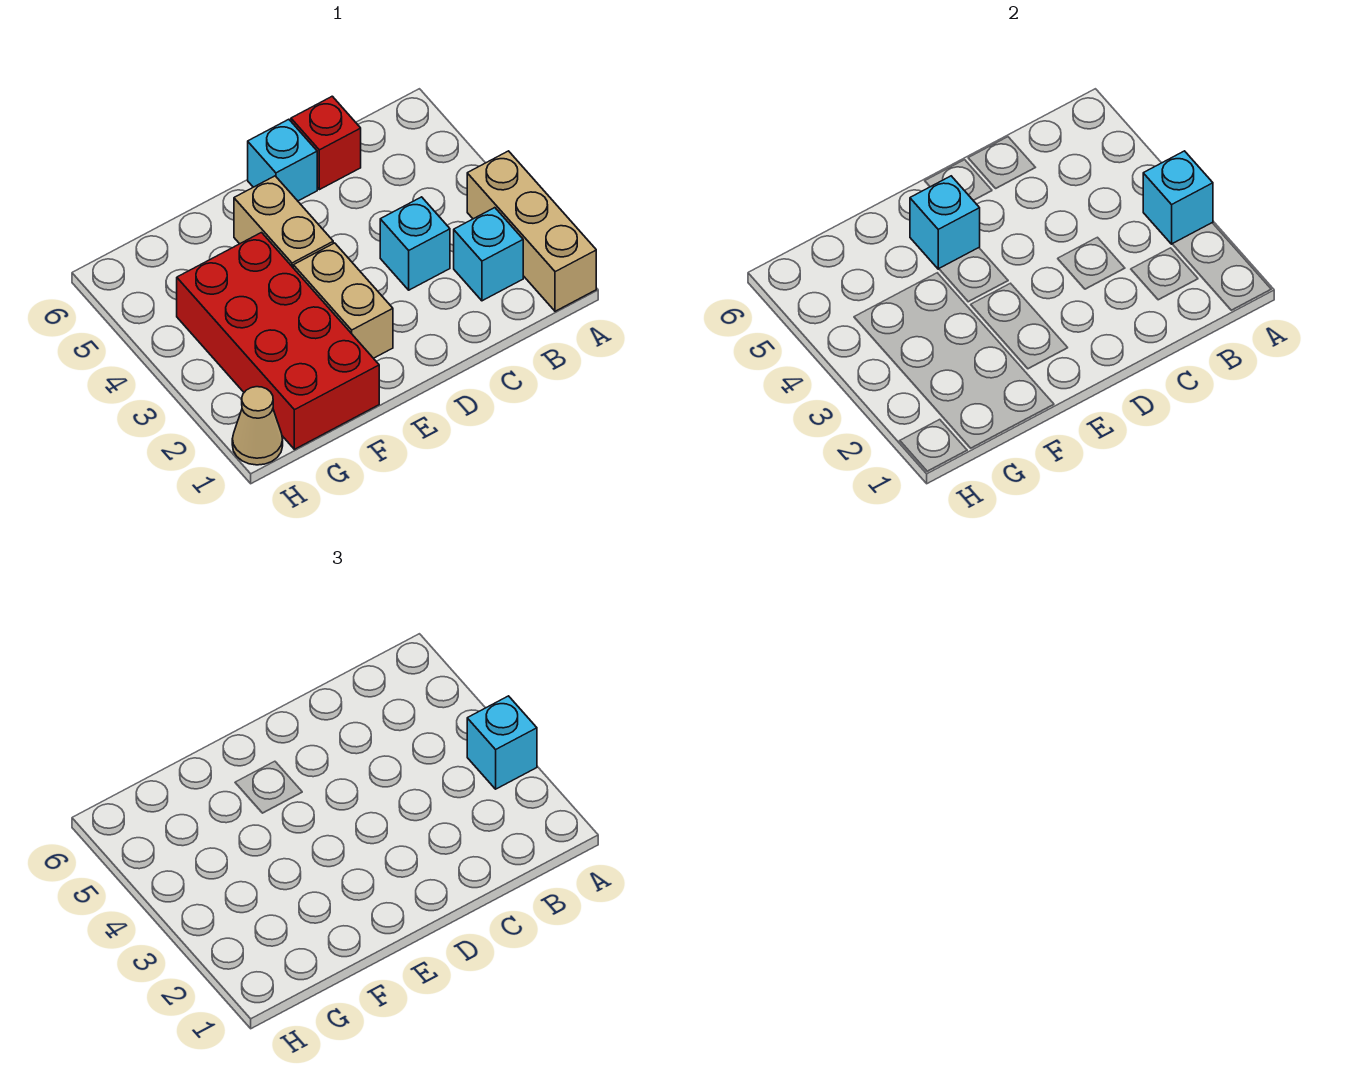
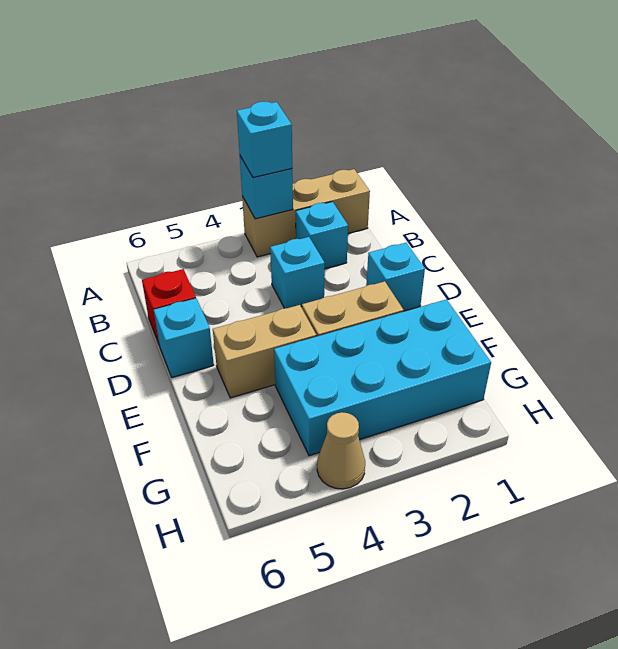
cyan brick E5 level 2 -> cyan brick D1 level 1
red brick F1:G4 level 1 -> cyan brick F1:G4 level 1
tan cone H1 level 1 -> tan cone H4 level 1

